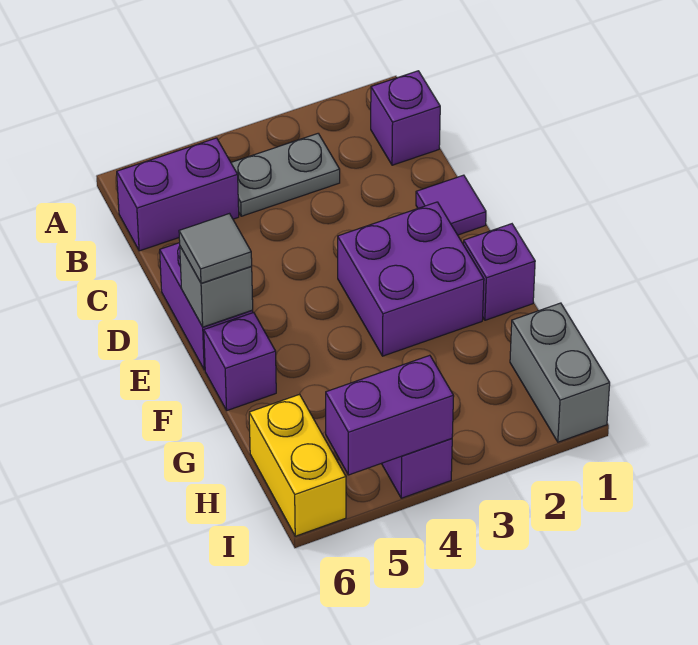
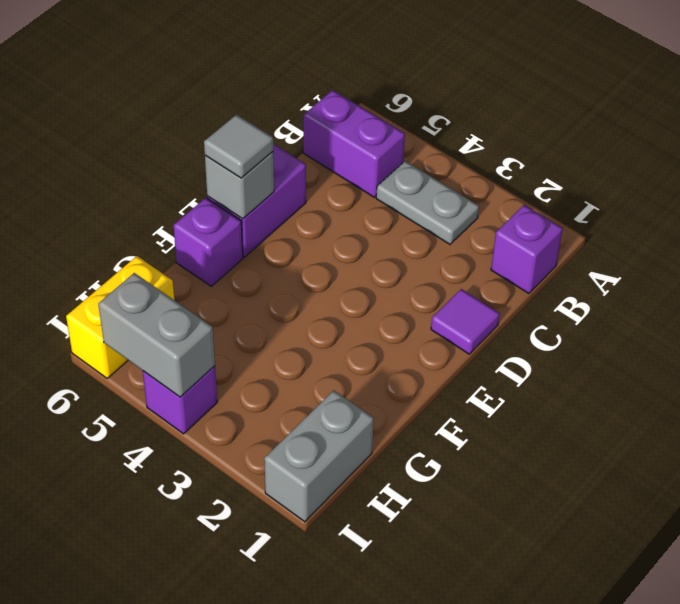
purple brick E2:F3 level 1 -> none
purple brick F1 level 1 -> none
purple brick I4:I5 level 2 -> grey brick I4:I5 level 2

